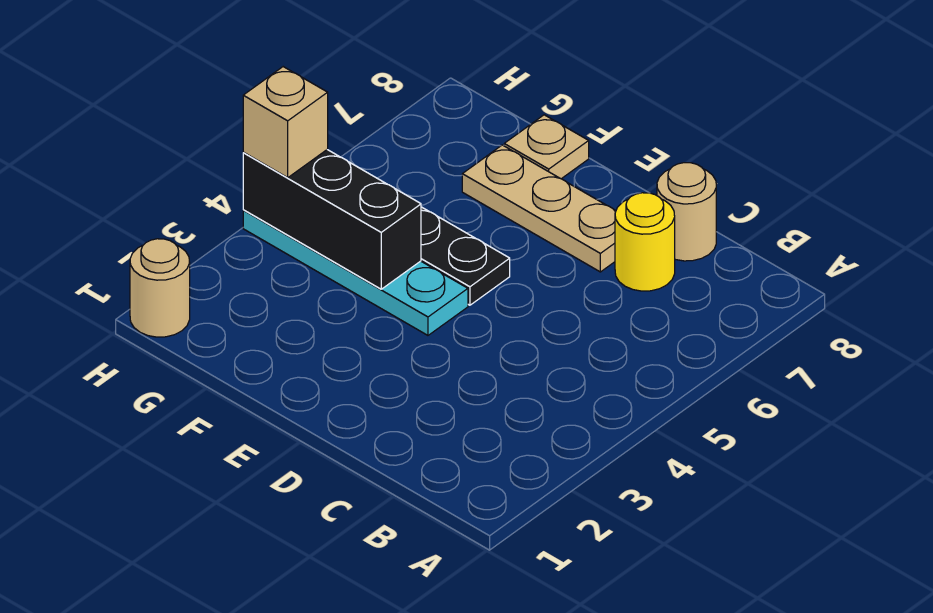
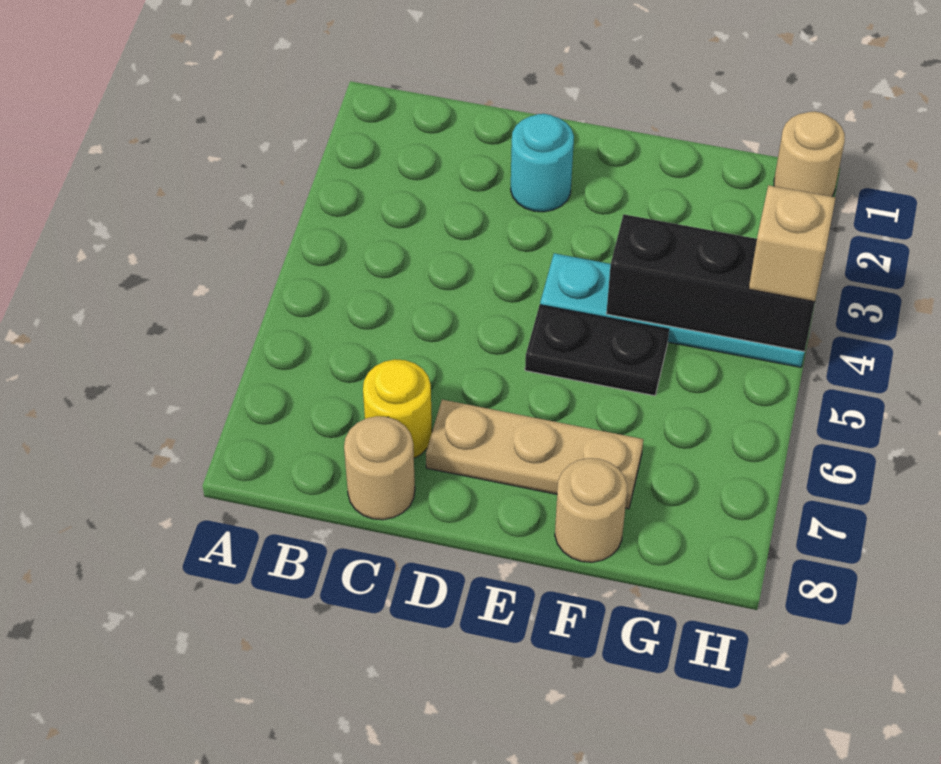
none -> cyan round brick D2 level 1
tan plate F8 level 1 -> tan round brick F8 level 1

